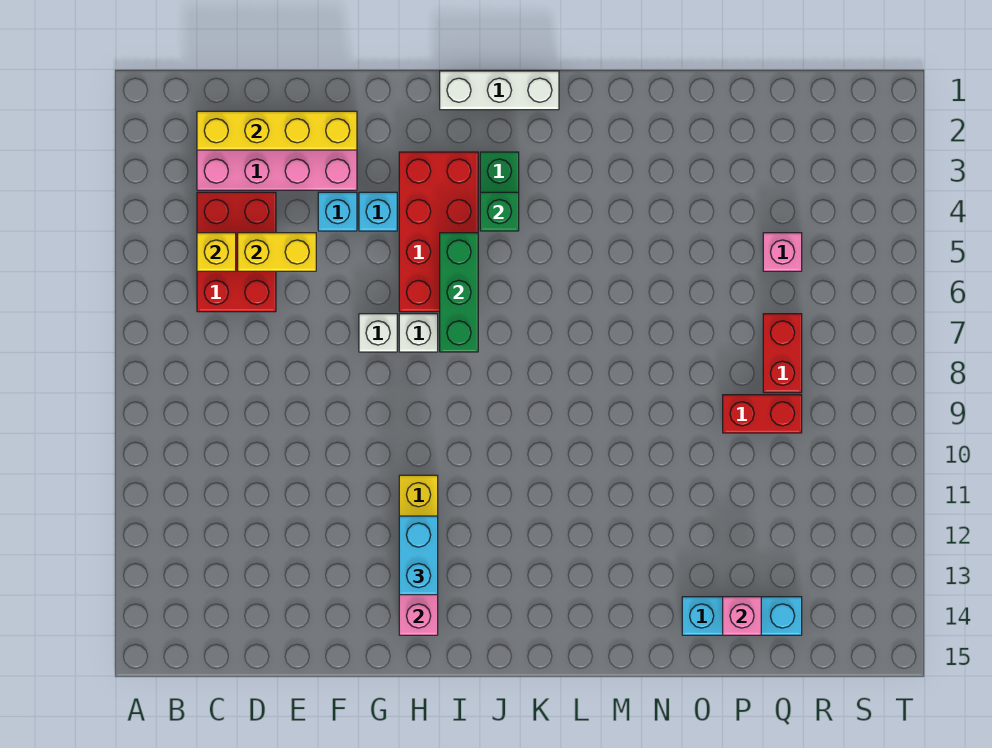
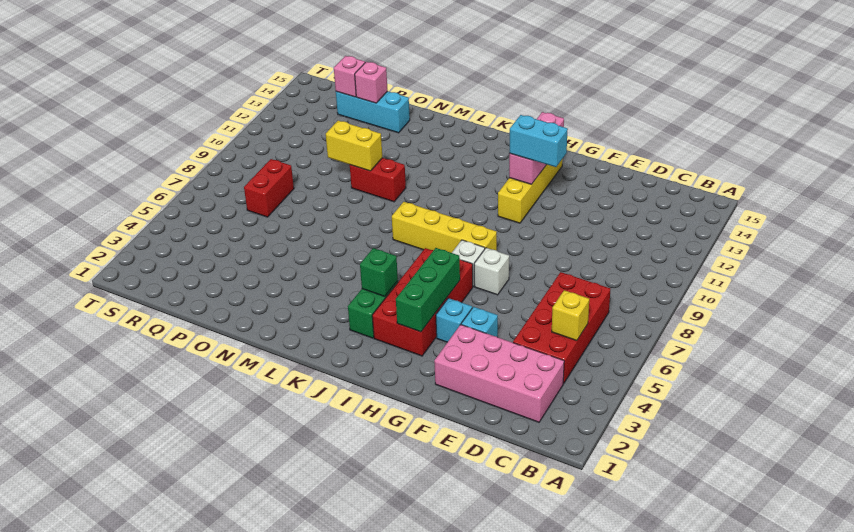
yellow brick C2:F2 level 2 -> yellow brick H8:K8 level 1
red brick C4:D6 level 1 -> red brick C4:D7 level 1
yellow brick D5:E5 level 2 -> yellow brick N10:O10 level 2
cyan brick H12:H13 level 3 -> cyan brick G12:H12 level 3
white brick I1:K1 level 1 -> none
green brick I5:I7 level 2 -> green brick H3:H5 level 2
red brick P9:Q9 level 1 -> red brick M10:N10 level 1
pink brick Q5 level 1 -> pink brick Q14 level 2

